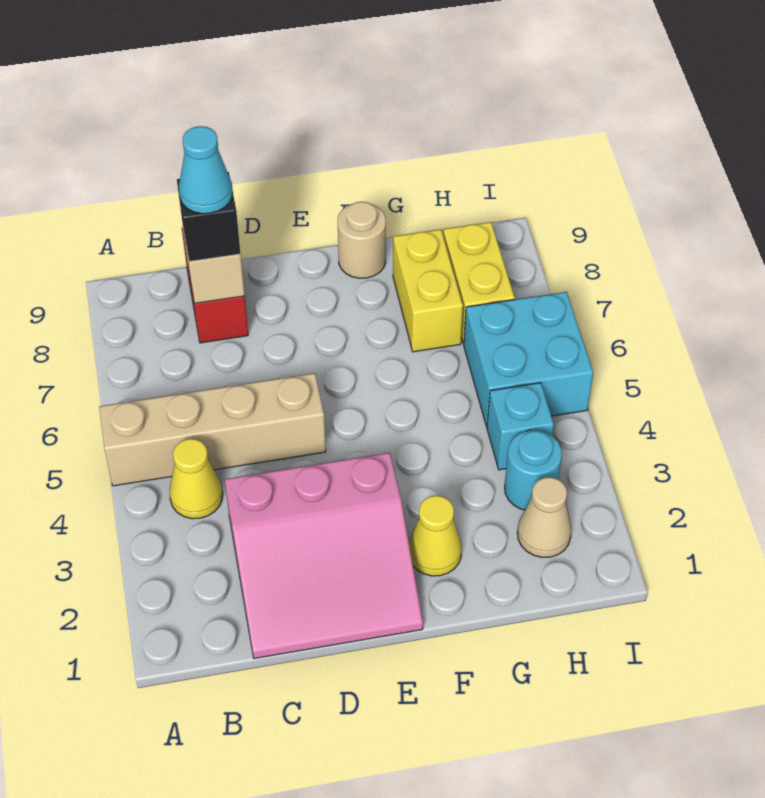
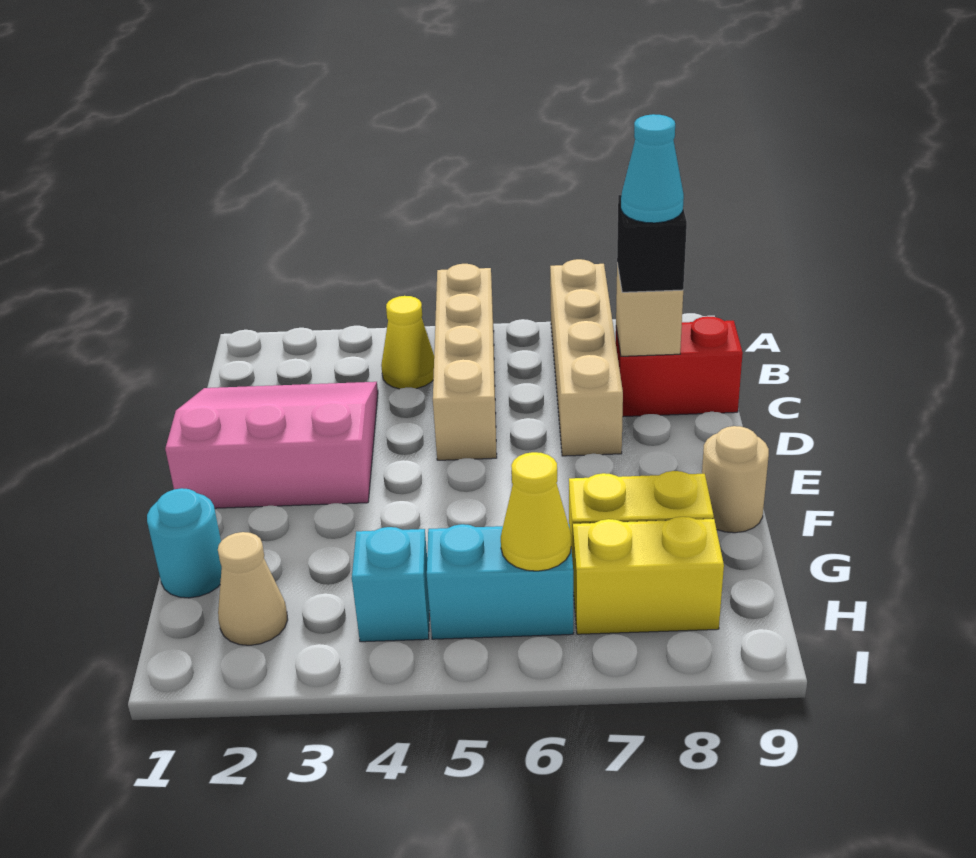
none -> tan brick A7:D7 level 1
pink slope C1:E3 level 1 top 3 -> pink slope C1:E3 level 1 top E
yellow cone F2 level 1 -> yellow cone H6 level 2
cyan round brick H3 level 1 -> cyan round brick G1 level 1
cyan brick H5:I6 level 1 -> cyan brick H5:H6 level 1

